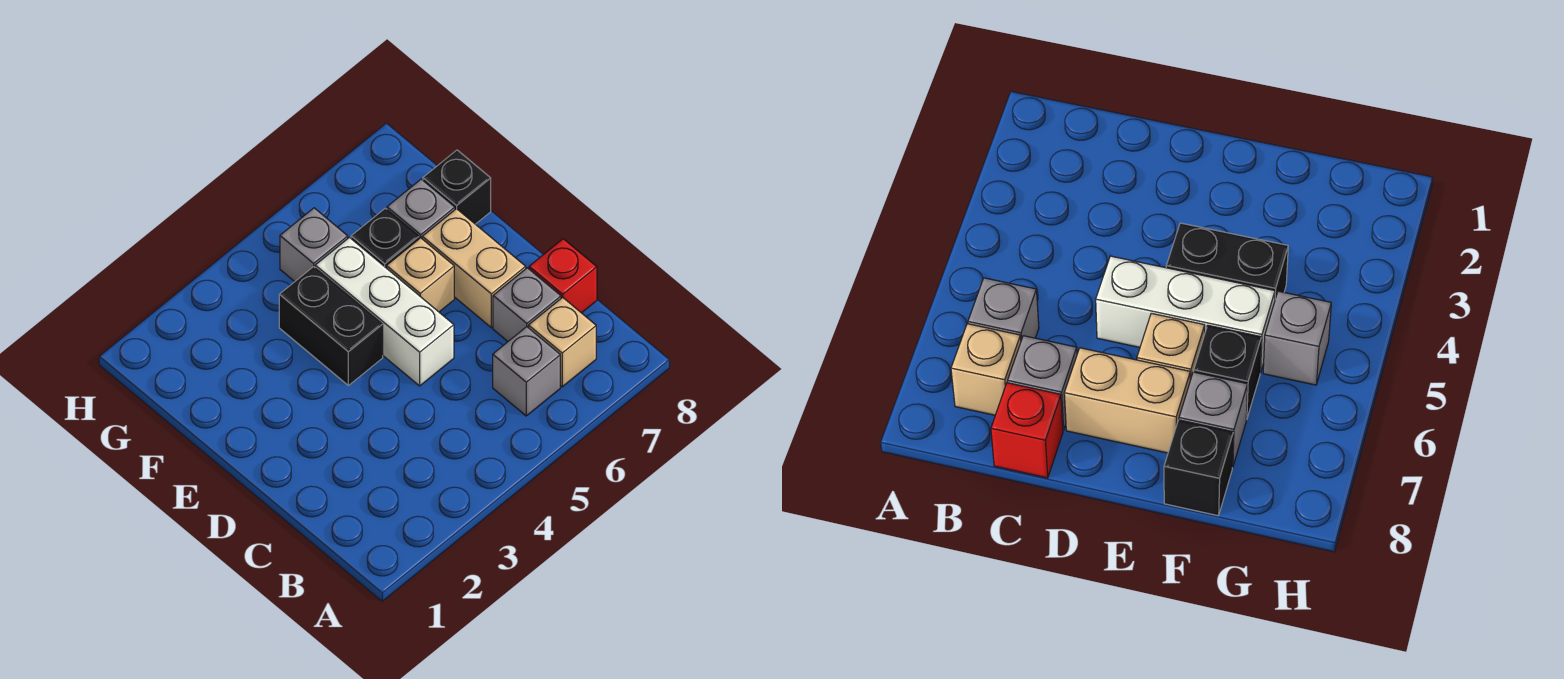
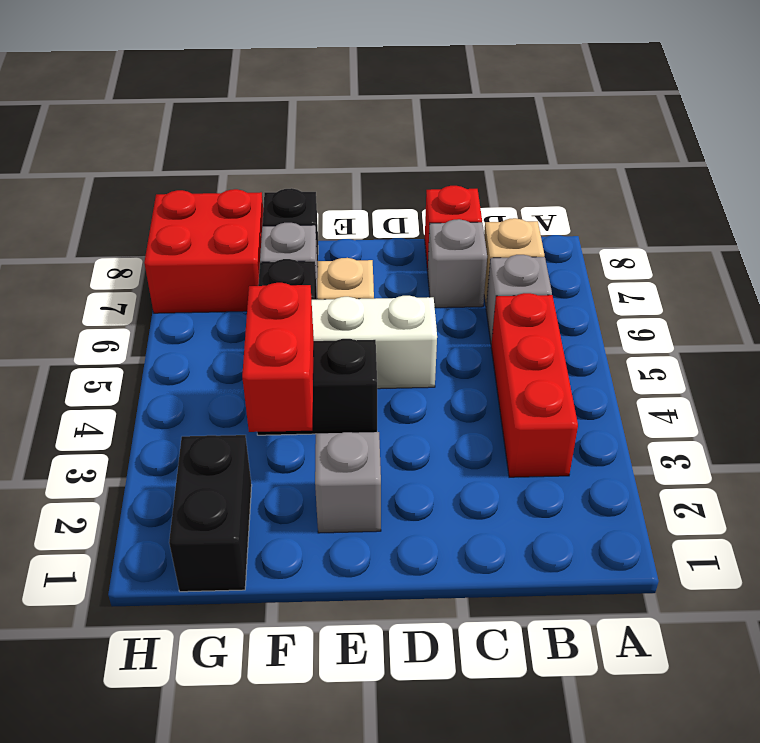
none -> red brick B3:B5 level 1
tan brick D7:E7 level 1 -> none
none -> red brick F3:F4 level 2
none -> black brick G1:G2 level 1
grey brick G5 level 1 -> grey brick E2 level 1
none -> red brick G7:H8 level 1

